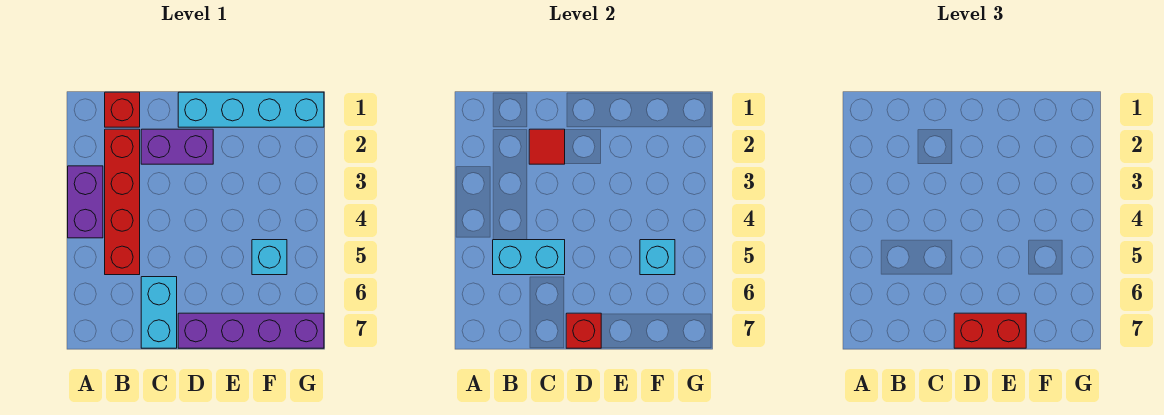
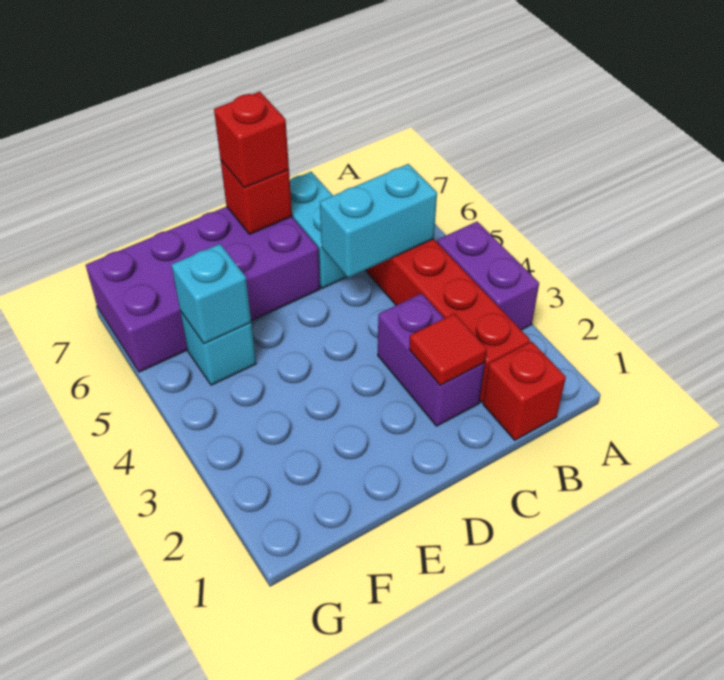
purple brick C2:D2 level 1 -> purple brick C2:C3 level 1
cyan brick D1:G1 level 1 -> none
purple brick D7:G7 level 1 -> purple brick D6:G7 level 1
red brick D7:E7 level 3 -> red brick D7 level 3

